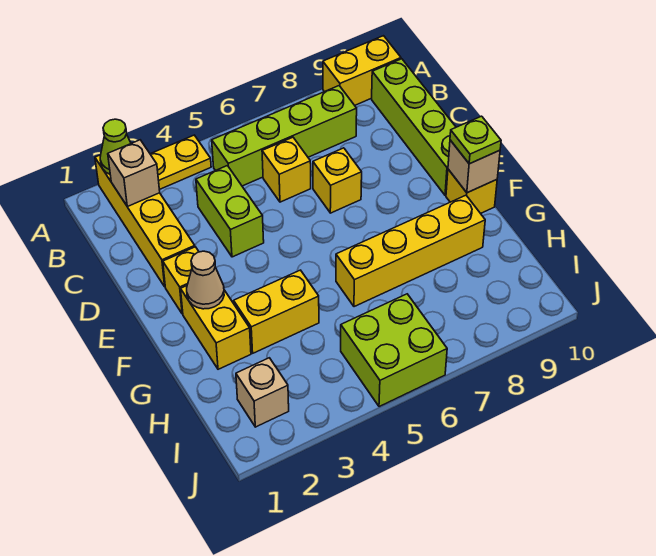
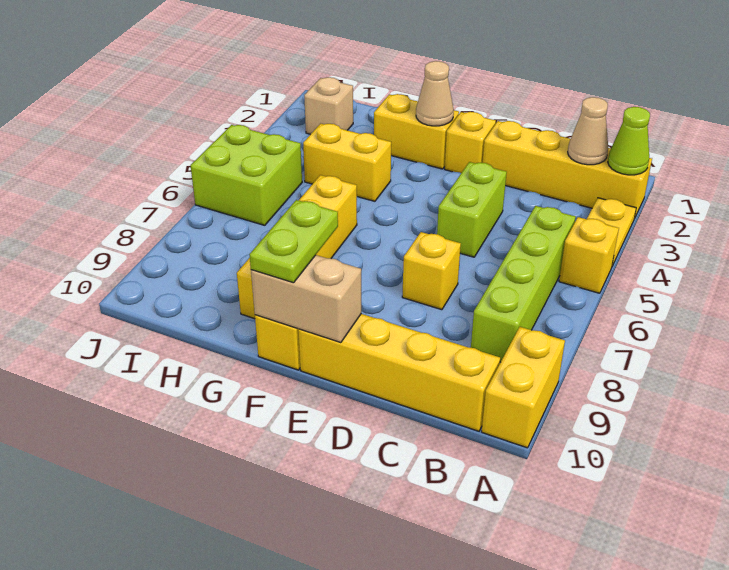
tan brick B2 level 2 -> tan cone B2 level 2
lime brick B10:E10 level 1 -> yellow brick B10:E10 level 1
lime brick C4:D4 level 1 -> lime brick D4:D5 level 1
yellow brick C6 level 1 -> yellow brick A5 level 1
tan brick F10 level 2 -> tan brick E10:F10 level 2
lime plate F10 level 3 -> lime plate F9:F10 level 3
yellow brick G3:G4 level 1 -> yellow brick G4:H4 level 1

